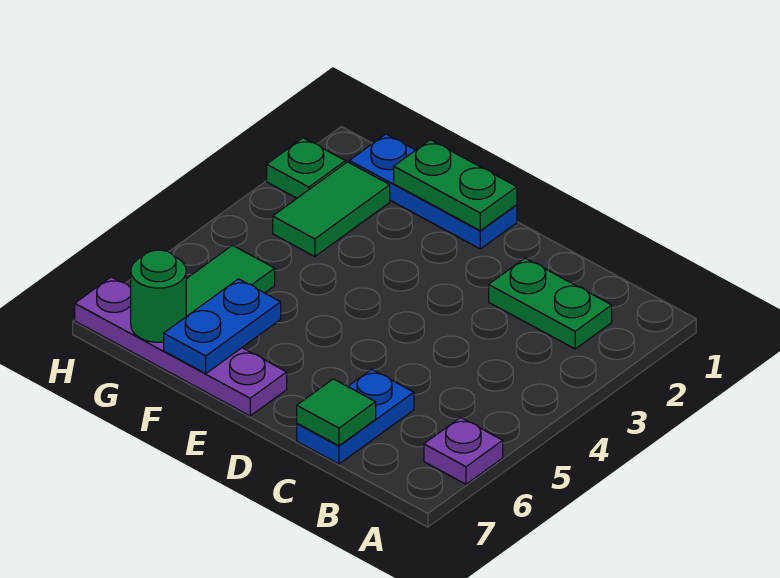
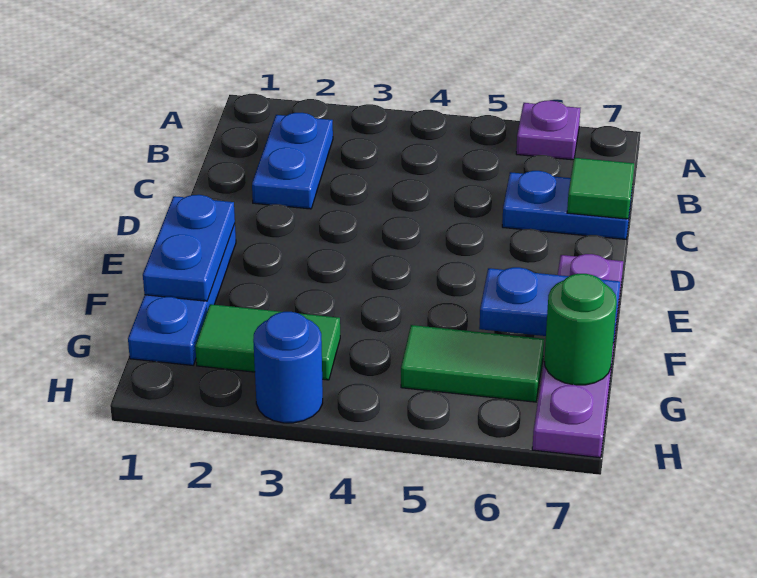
green plate B2:C2 level 1 -> blue plate B2:C2 level 1
green plate E1:F1 level 2 -> blue plate E1:F1 level 2
green plate H2 level 1 -> none
none -> blue round brick H3 level 1

